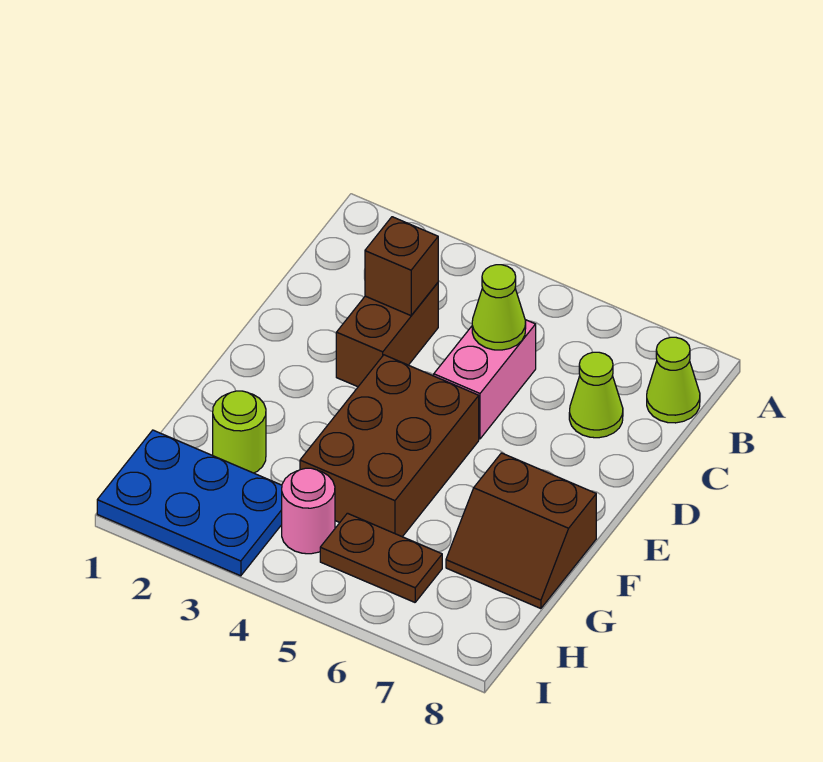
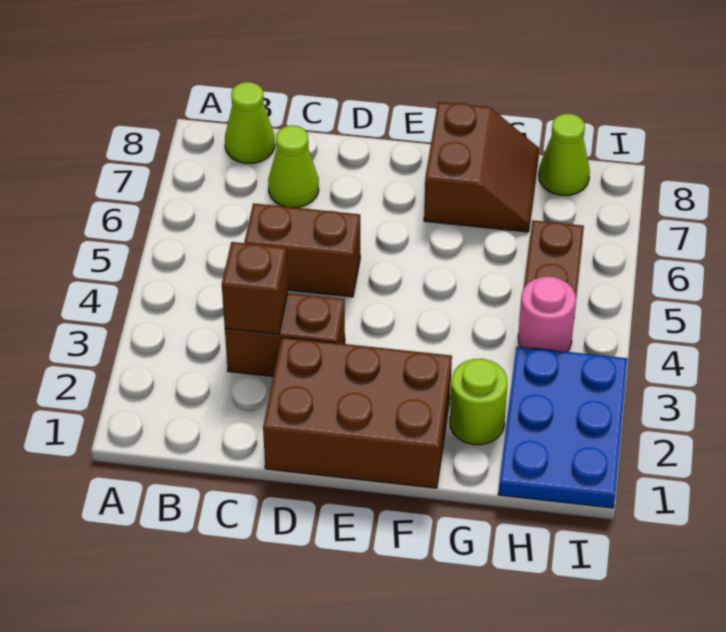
pink brick C5:D5 level 1 -> brown brick C5:D5 level 1
lime cone C5 level 2 -> lime cone H8 level 1
brown brick E4:G5 level 1 -> brown brick D1:F2 level 1

